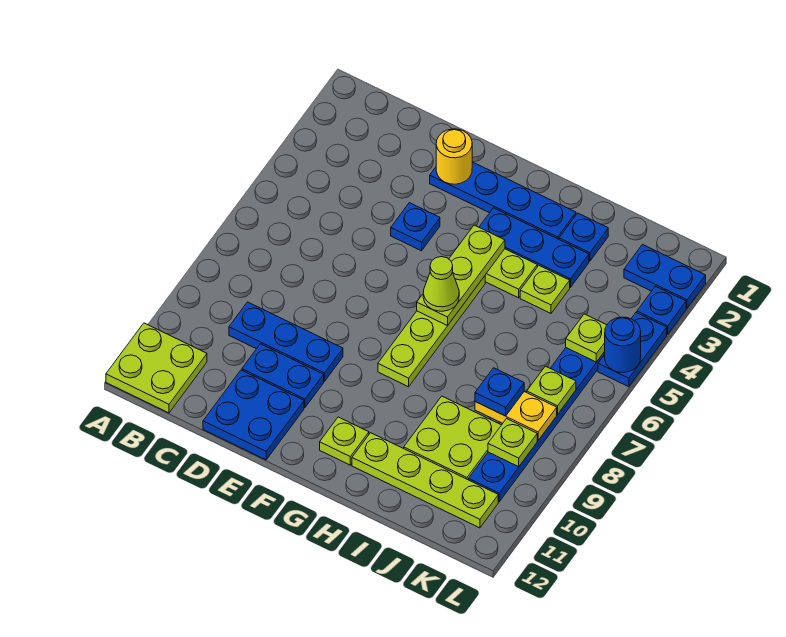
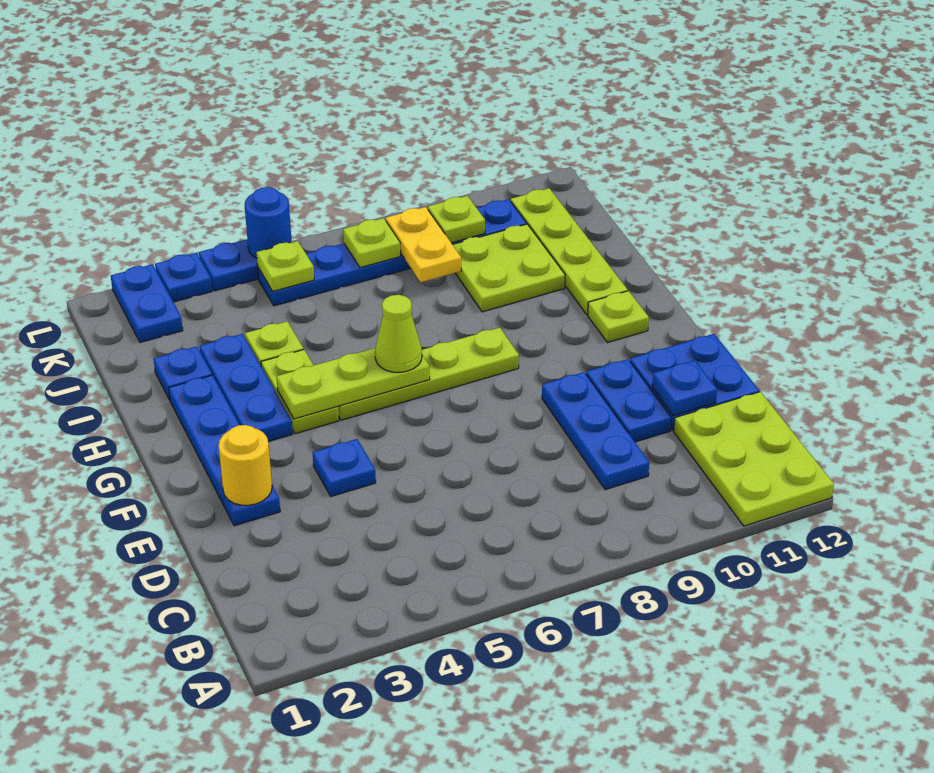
lime plate A11:B12 level 1 -> lime plate A11:C12 level 1
blue plate J8 level 3 -> blue plate D11 level 2

